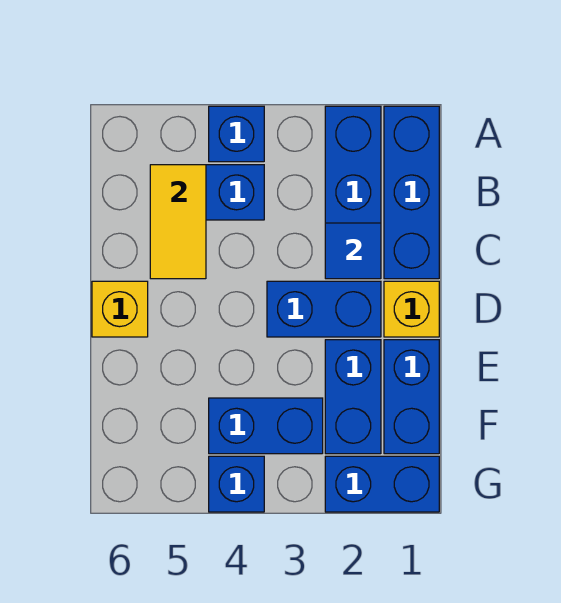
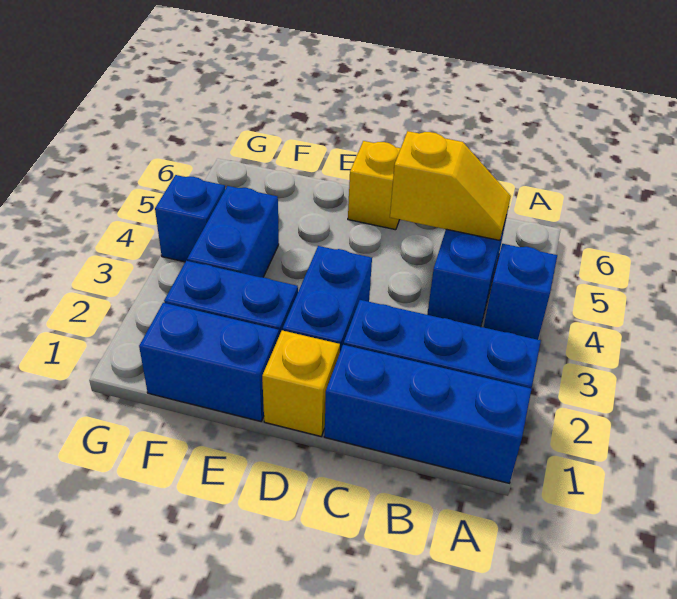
yellow tile B5:C5 level 2 -> yellow slope B5:C5 level 2 top C
blue tile C2 level 2 -> none
blue brick G1:G2 level 1 -> none

